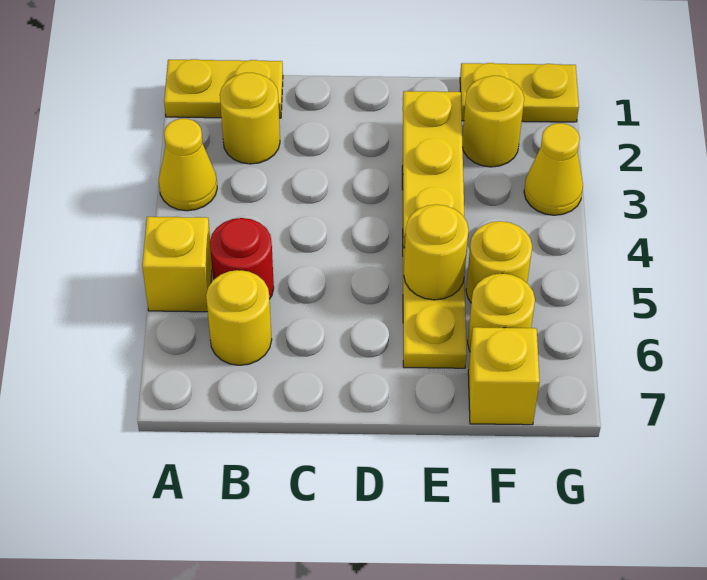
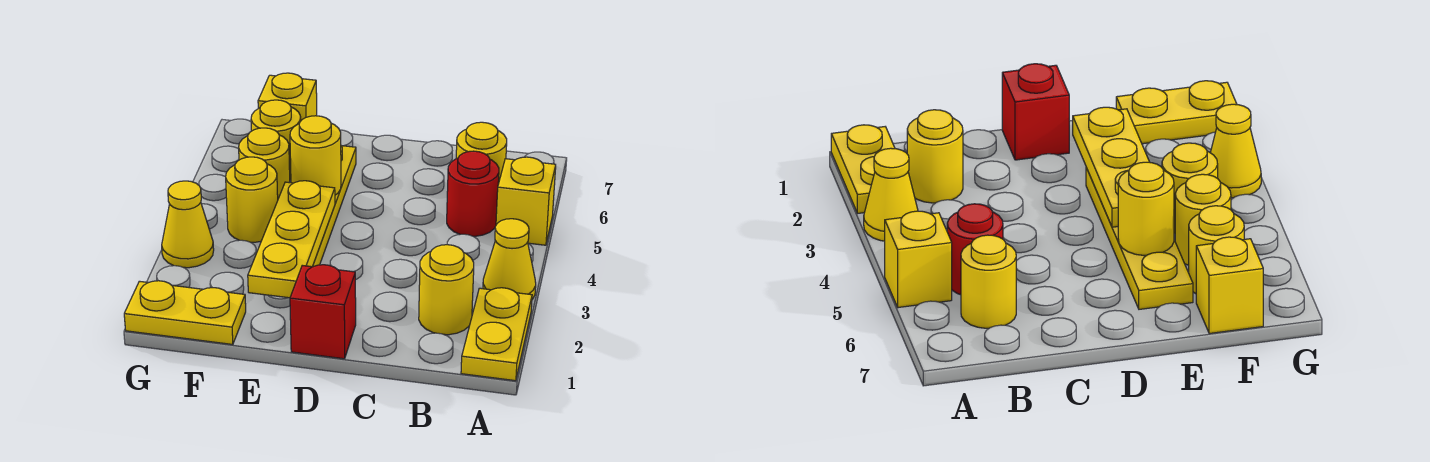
yellow plate A1:B1 level 1 -> yellow plate A1:A2 level 1
none -> red brick D1 level 1
yellow round brick F2 level 1 -> yellow round brick F4 level 1

